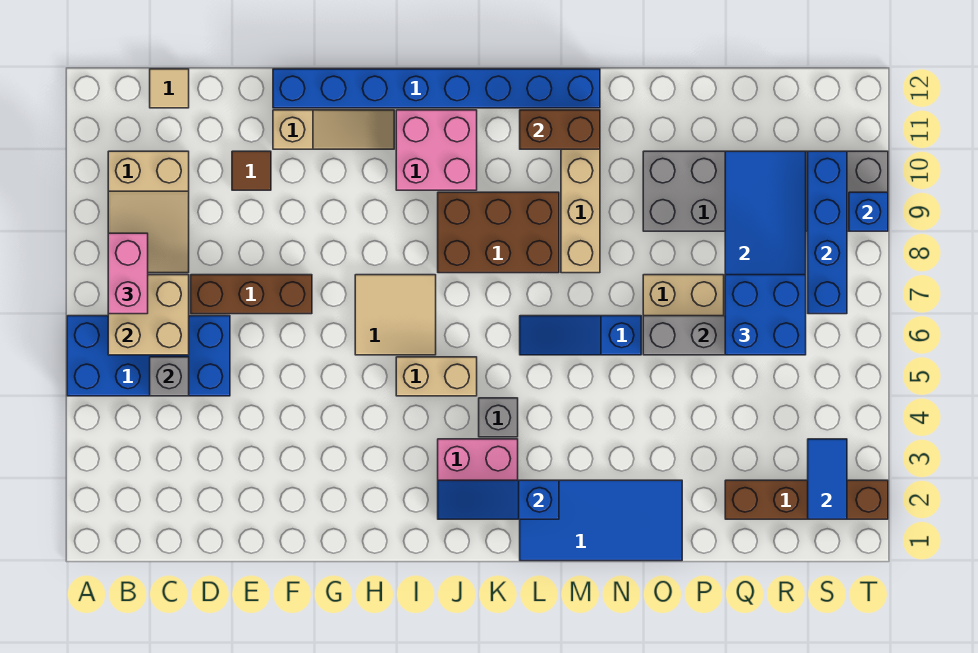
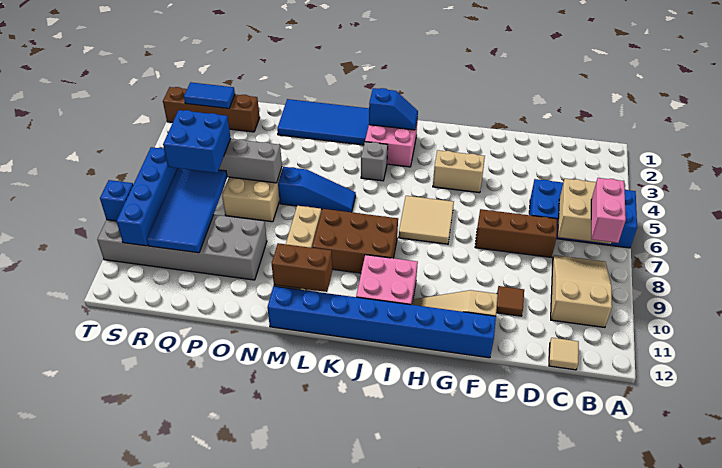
grey brick C5 level 2 -> none
tan brick I5:J5 level 1 -> tan brick G4:H4 level 1
blue slope J2:L2 level 2 top L -> blue slope J2:K2 level 2 top K
blue tile S2:S3 level 2 -> blue tile R2:S2 level 2

